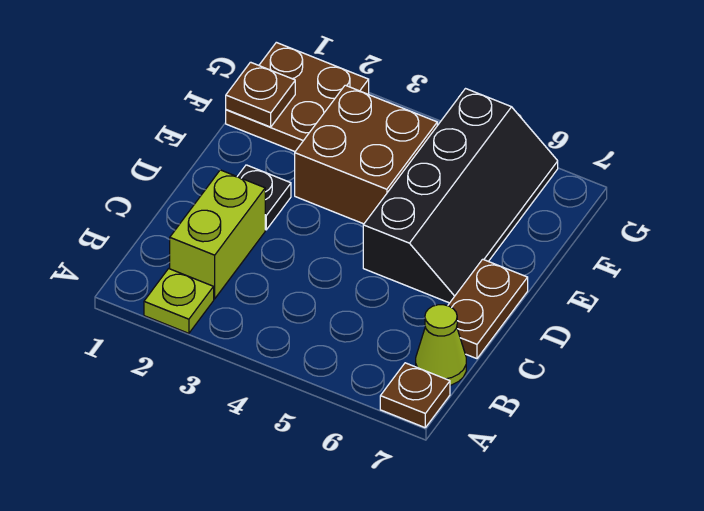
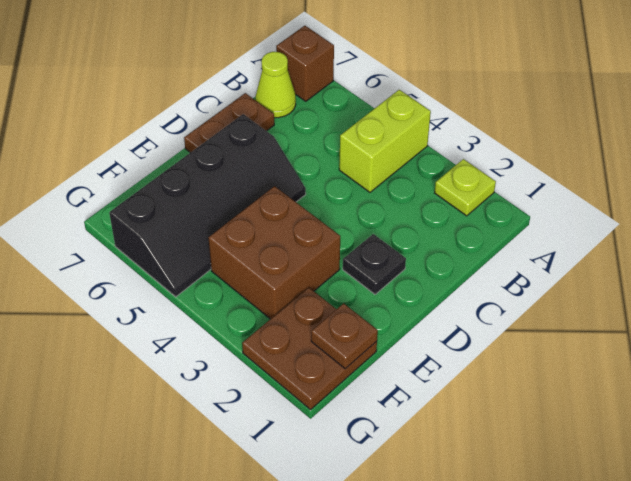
brown plate A7 level 1 -> brown brick A7 level 1
lime brick B2:C2 level 1 -> lime brick A4:B4 level 1
black slope D5:G6 level 1 top 5 -> black slope D5:G6 level 1 top 6

